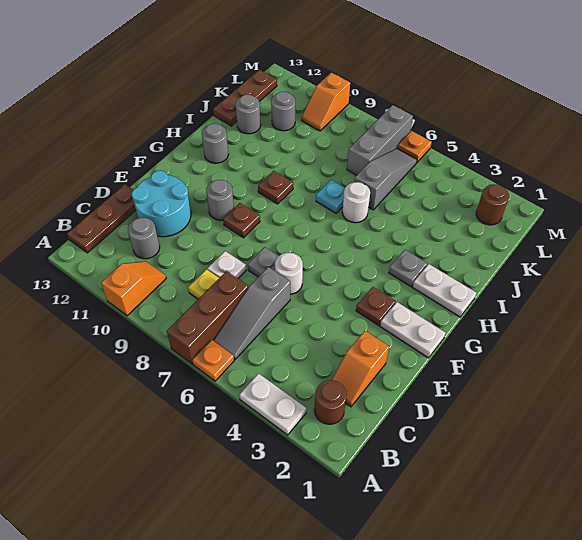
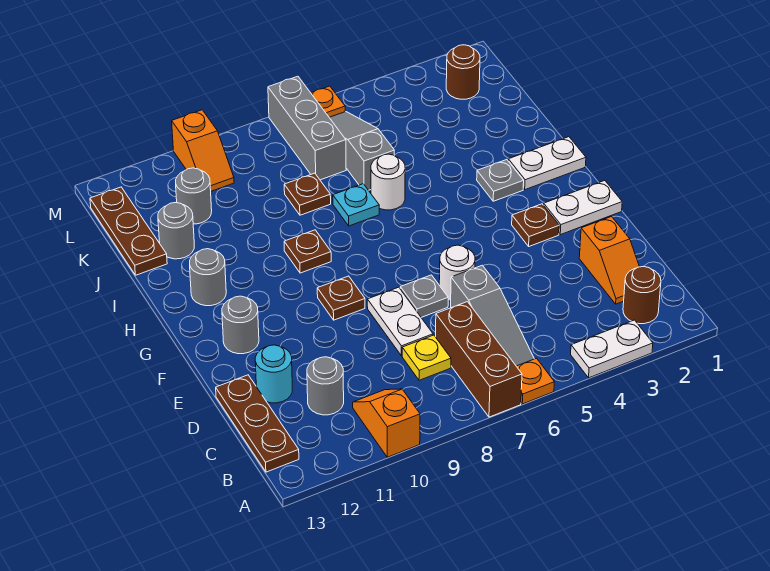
white plate D8 level 1 -> white plate D8:E8 level 1
cyan round brick D11:E12 level 1 -> cyan round brick D12 level 1
grey round brick F10 level 1 -> grey round brick F12 level 1
none -> brown plate J8 level 1

